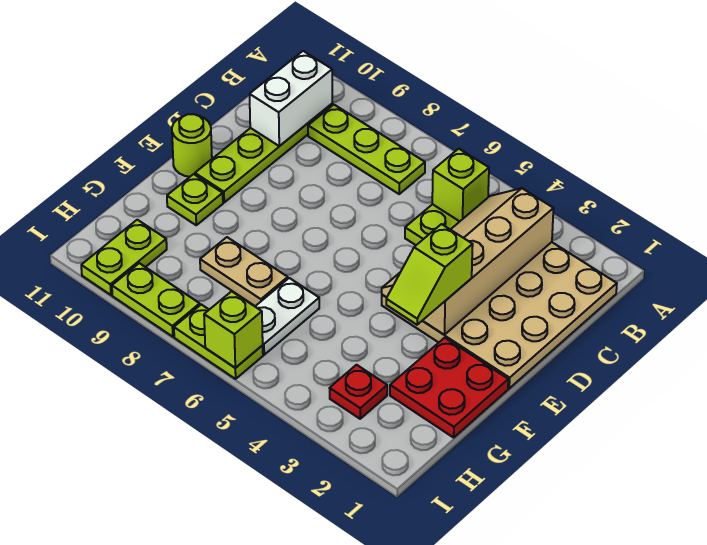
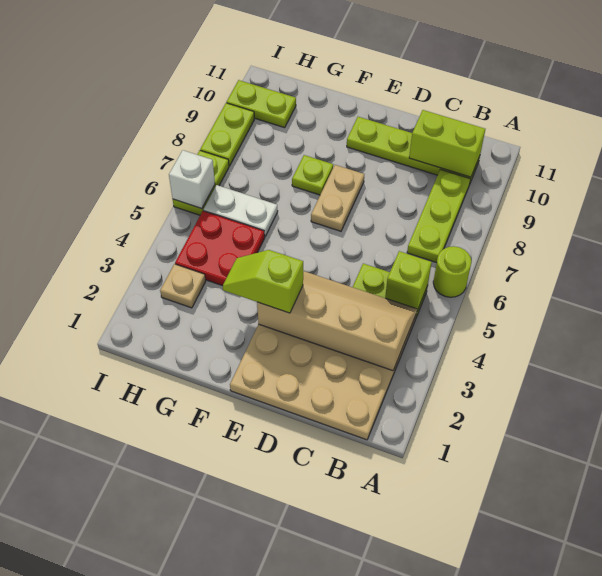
white brick B10:C10 level 2 -> lime brick B10:C10 level 2
lime round brick E11 level 1 -> lime round brick A6 level 1
red plate F1:G2 level 1 -> red plate G4:H5 level 1
lime plate F10 level 1 -> lime plate F8 level 1
tan plate G7:G8 level 1 -> tan plate E7:E8 level 1
red plate H3 level 1 -> tan plate H3 level 1
lime brick I6 level 2 -> white brick I6 level 2

